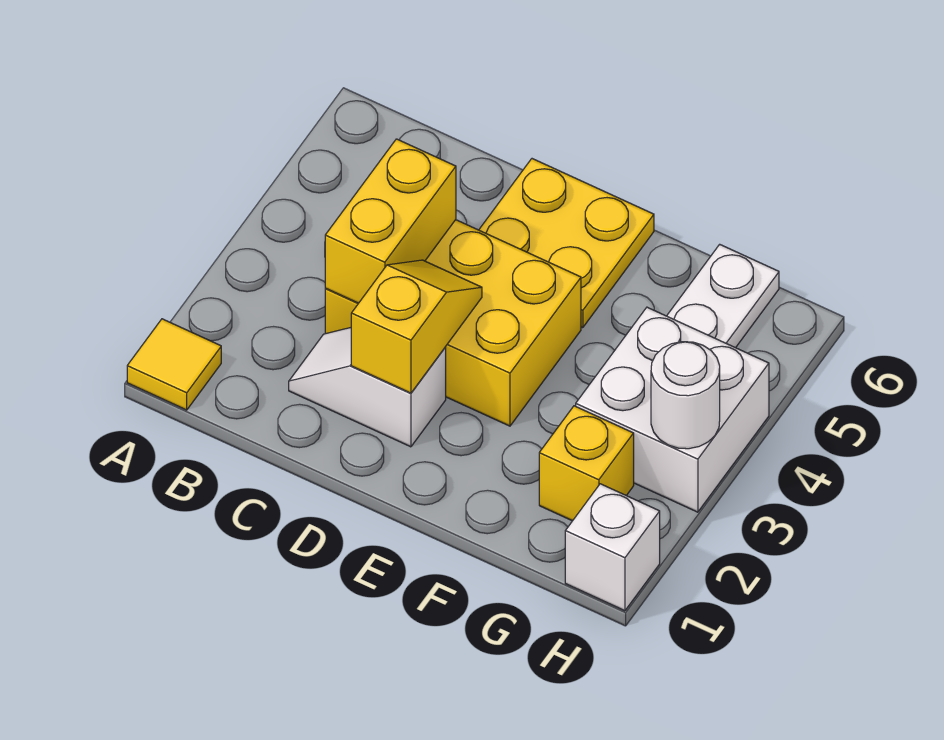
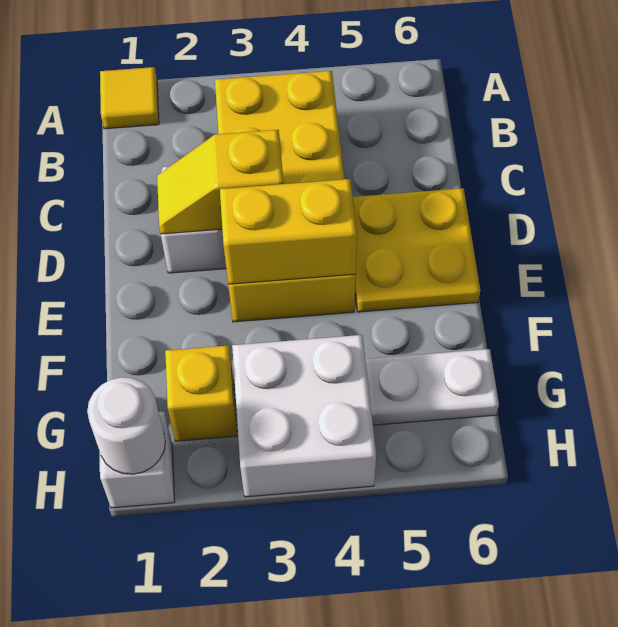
yellow brick C3:E4 level 1 -> yellow brick B3:E4 level 1
yellow brick C3:C4 level 2 -> yellow brick E3:E4 level 2
yellow slope D2:D3 level 2 top 2 -> yellow slope D2:D3 level 2 top 3
white round brick H3 level 2 -> white round brick H1 level 2

